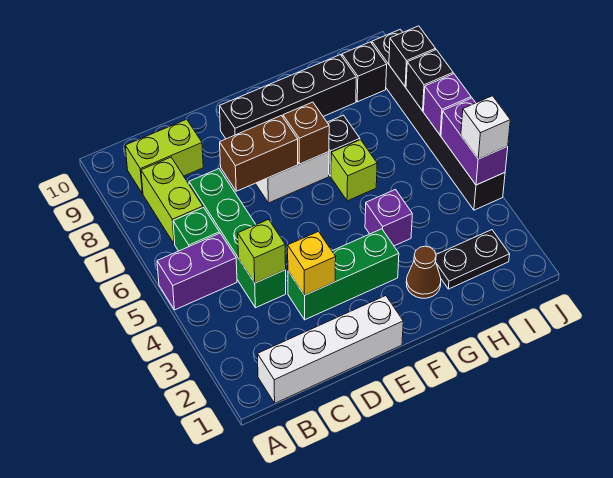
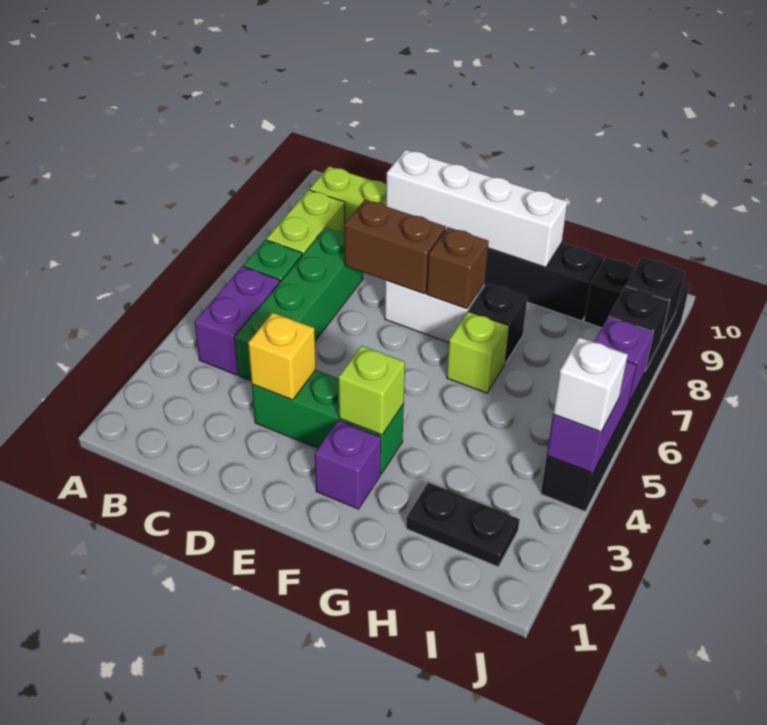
purple brick A5:B5 level 1 -> purple brick B4:B5 level 1
white brick B1:E1 level 1 -> white brick D9:G9 level 2
lime brick C4 level 2 -> lime brick F3 level 2
brown cone G2 level 1 -> none
purple brick G4 level 1 -> purple brick F2 level 1

